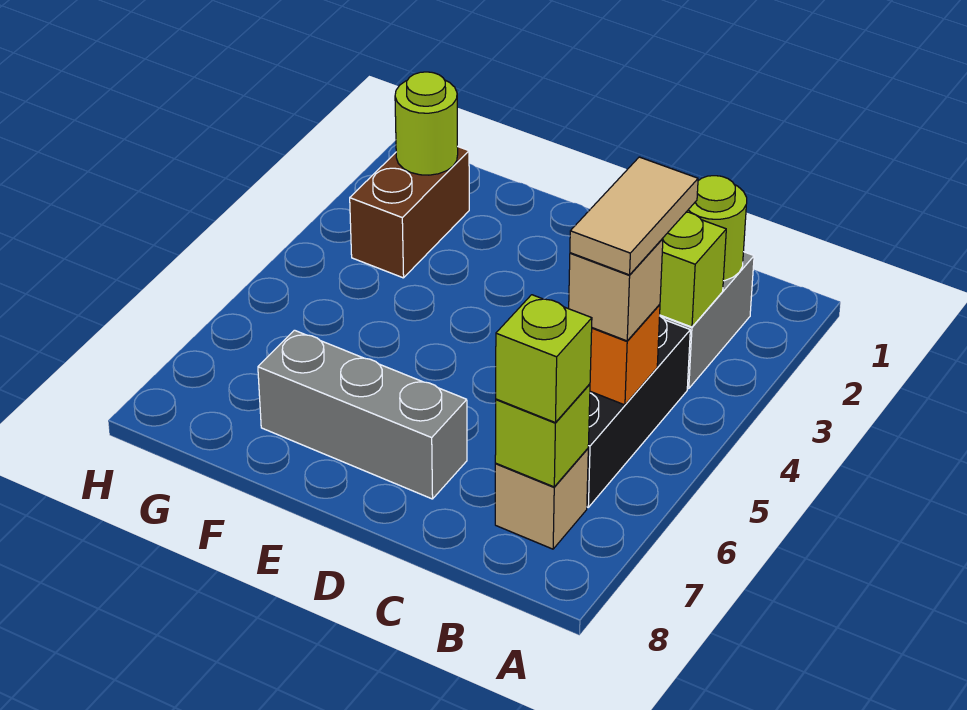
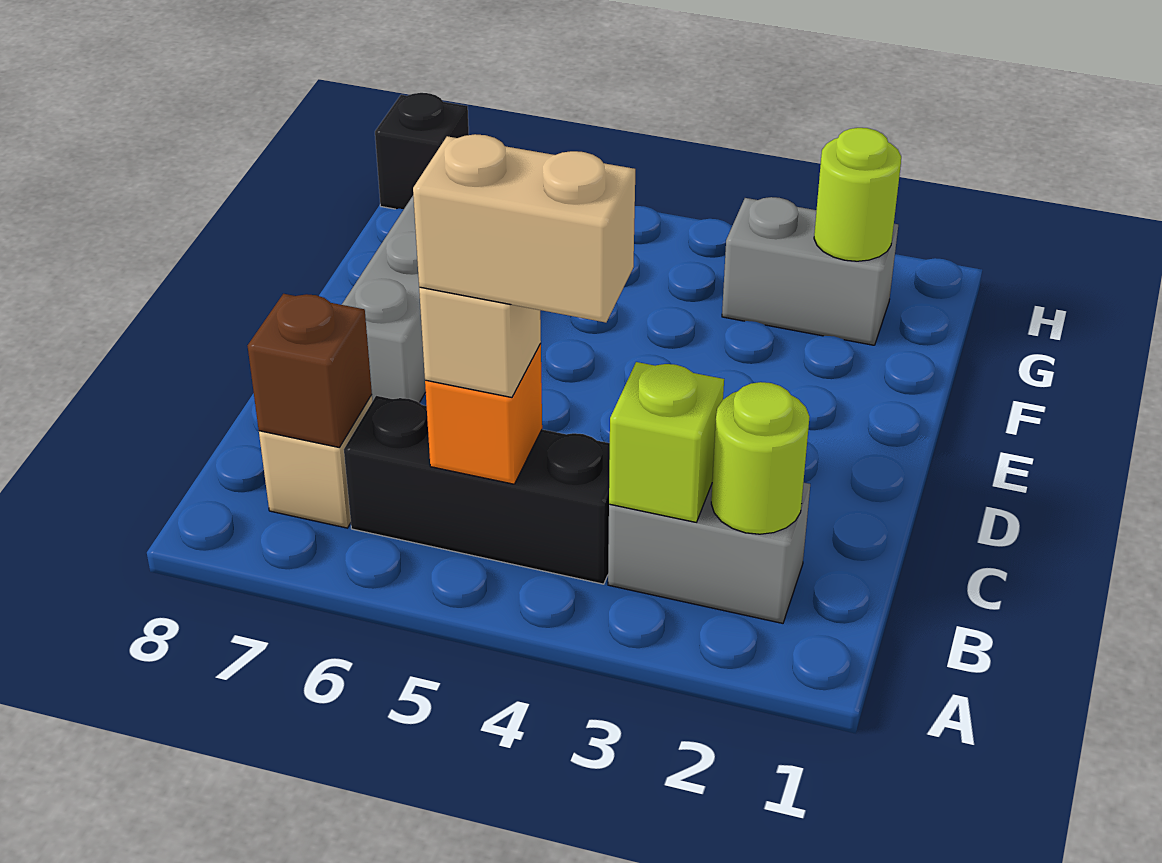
tan tile B4:B5 level 4 -> tan brick B4:B5 level 4
lime brick B7 level 2 -> brown brick B7 level 2
lime brick B7 level 3 -> none
brown brick G2:G3 level 1 -> grey brick G2:G3 level 1
none -> black brick H8 level 1

